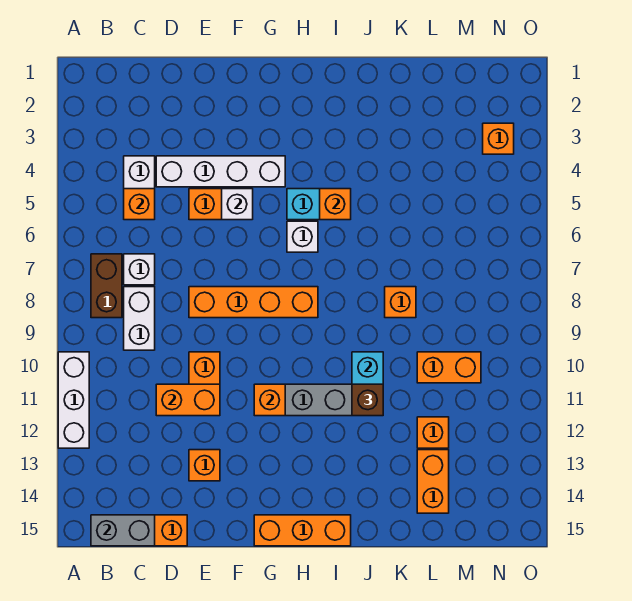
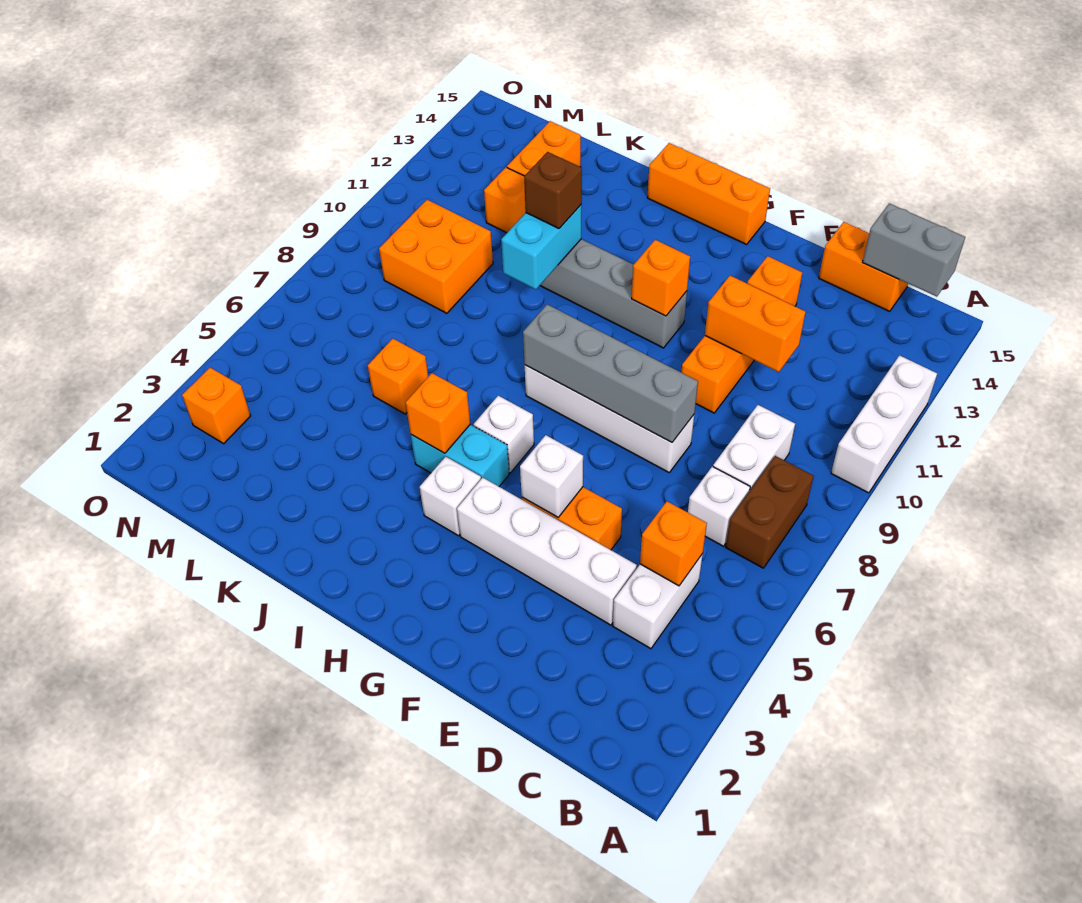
orange brick E8:H8 level 1 -> white brick E8:H8 level 1
none -> grey brick E8:H8 level 2
none -> white brick H4 level 1
orange brick K8 level 1 -> orange brick K6 level 1
orange brick L10:M10 level 1 -> orange brick L9:M10 level 1

